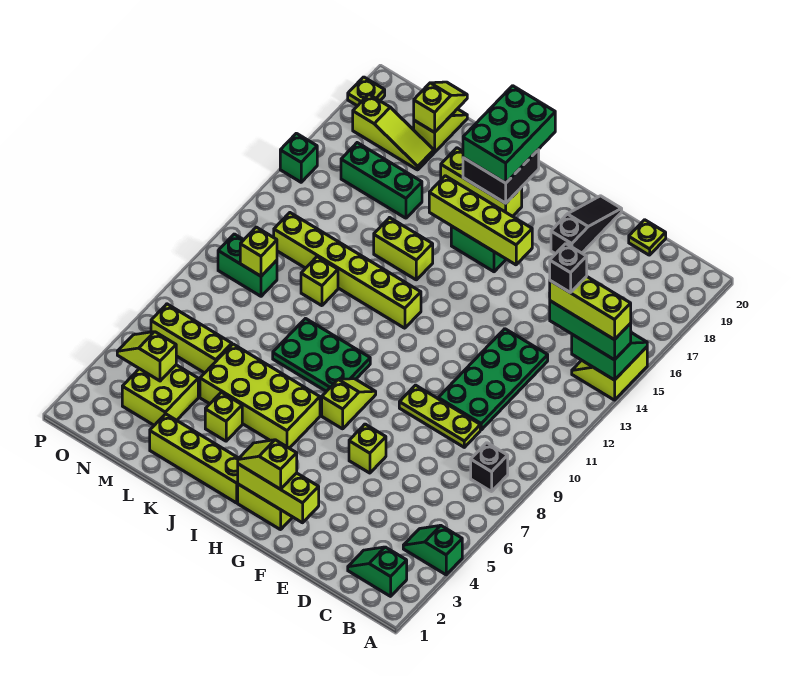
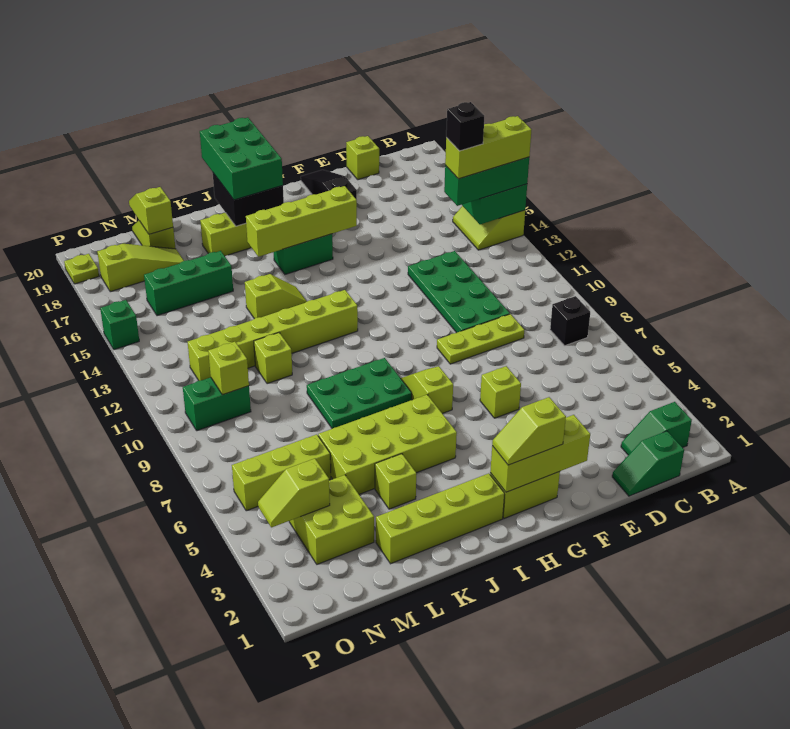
green slope A4:B4 level 1 top A -> green slope C1:D1 level 1 top C
lime plate D20 level 1 -> lime brick D20 level 1
lime brick J14:K14 level 1 -> lime slope J14:K14 level 1 top K

